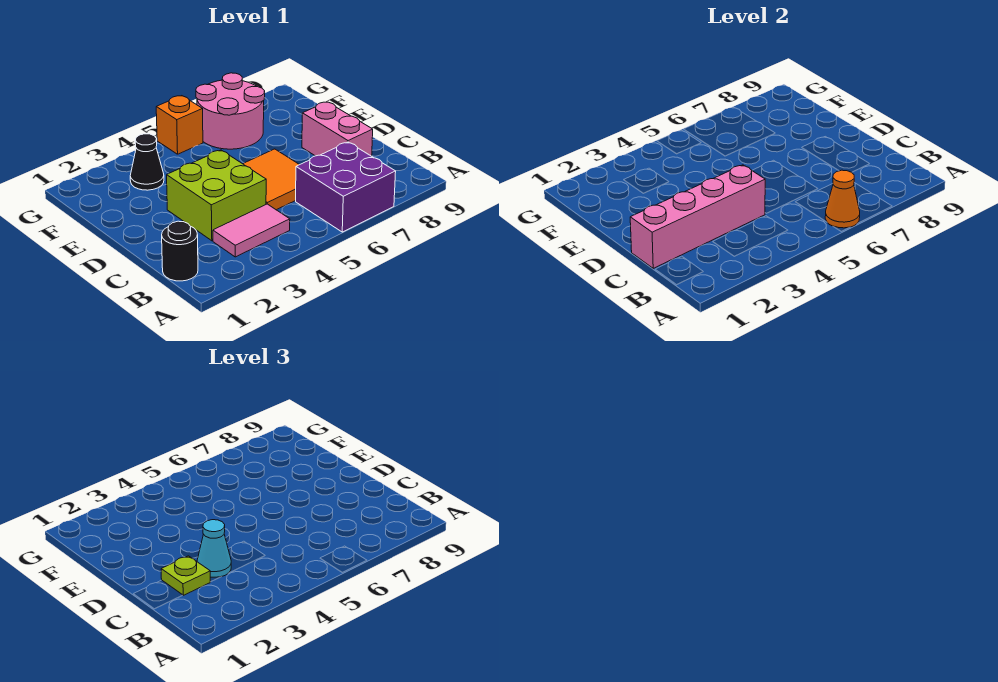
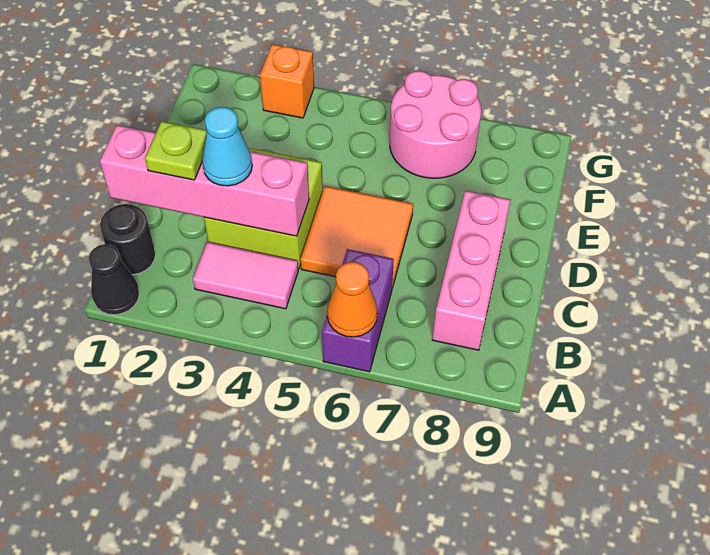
purple brick A6:B7 level 1 -> purple brick A6:B6 level 1
pink brick C8:D8 level 1 -> pink brick B8:D8 level 1
black cone F3 level 1 -> black cone A1 level 1
orange brick G5 level 1 -> orange brick G3 level 1

